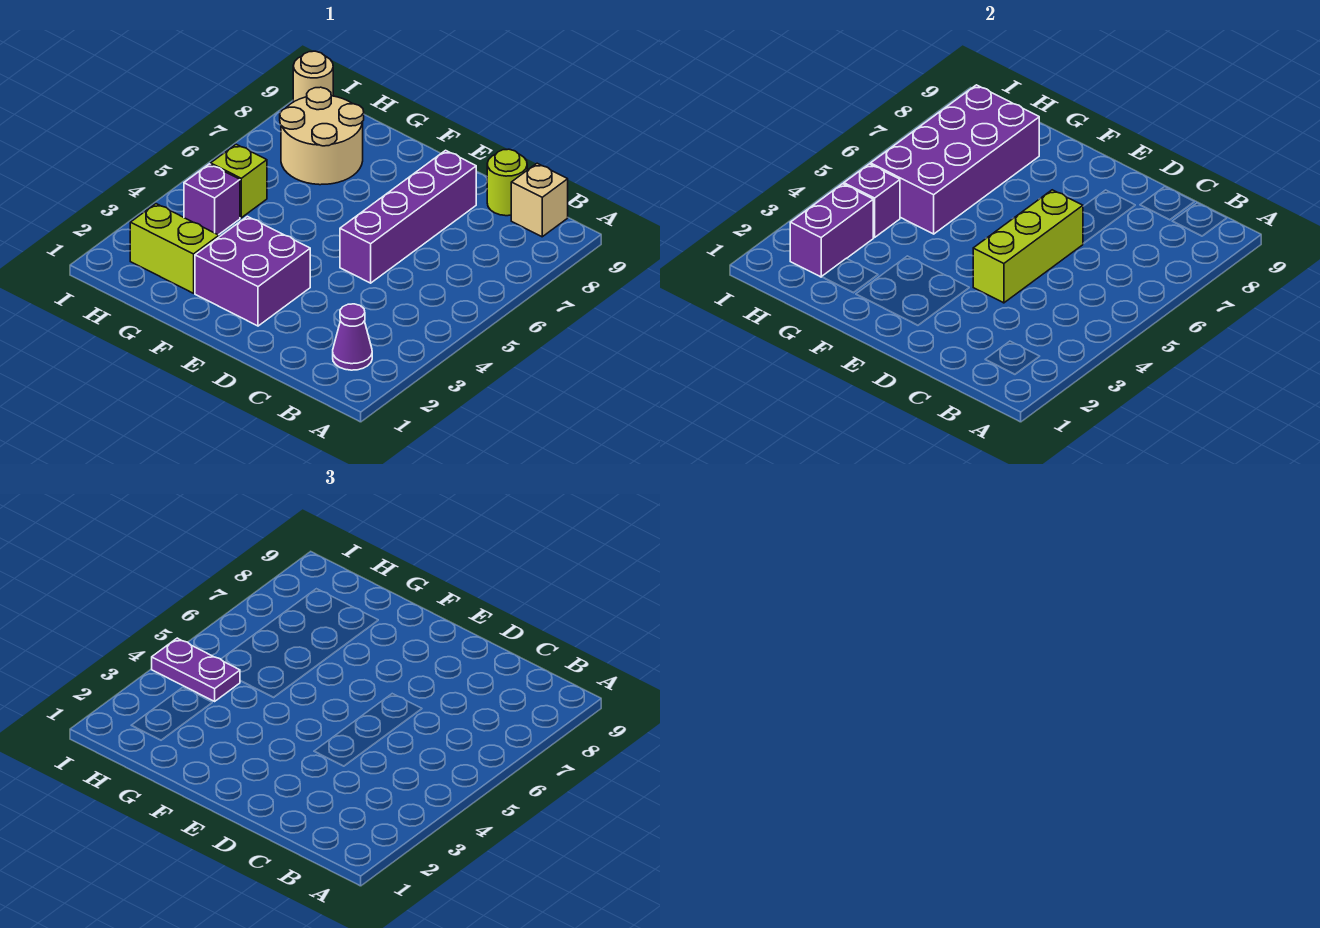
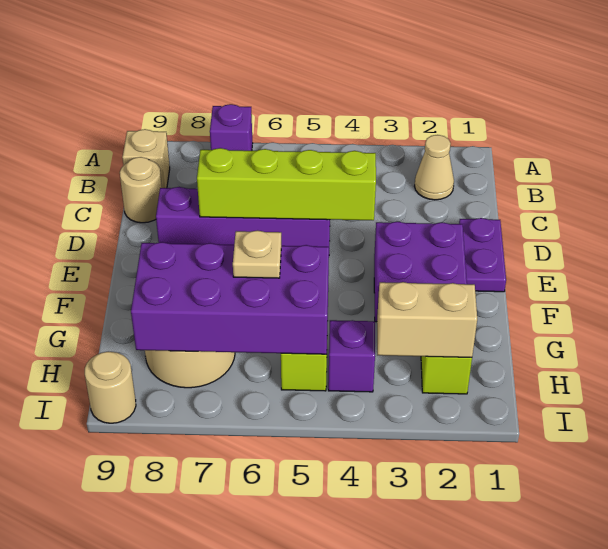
purple cone B2 level 1 -> tan cone B2 level 1
lime round brick C9 level 1 -> tan round brick C9 level 1
lime brick D4:D6 level 2 -> lime brick D4:D7 level 2
none -> tan plate G6 level 3
purple brick H2:H3 level 2 -> tan brick H2:H3 level 2
purple brick H4 level 2 -> purple brick A7 level 1
purple plate H4:I4 level 3 -> purple plate D1:E1 level 1

